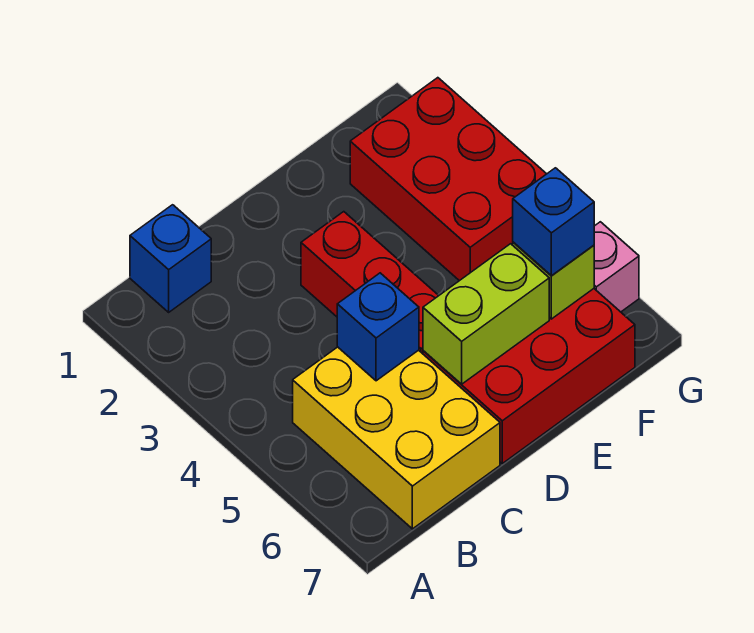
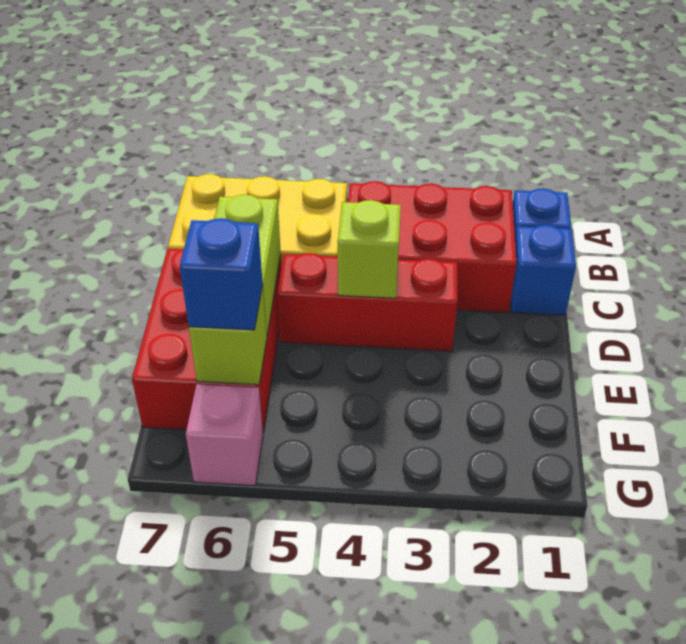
blue brick C5 level 2 -> blue brick C1 level 1
none -> lime brick D4 level 2
red brick F2:G4 level 1 -> red brick B2:C4 level 1

